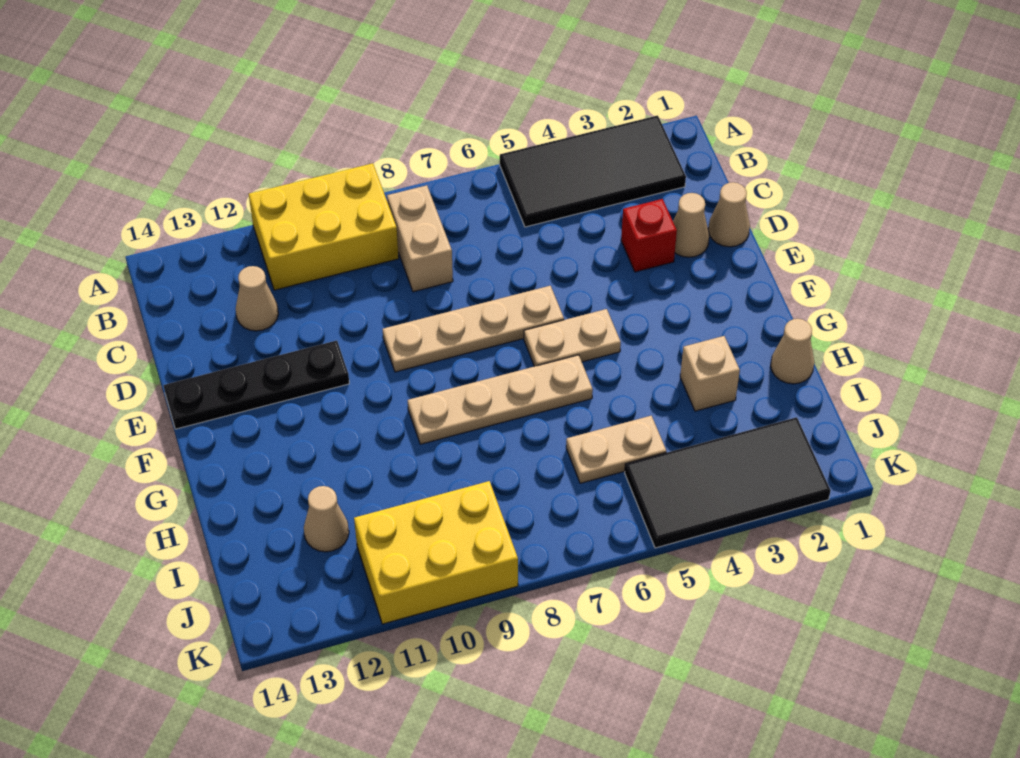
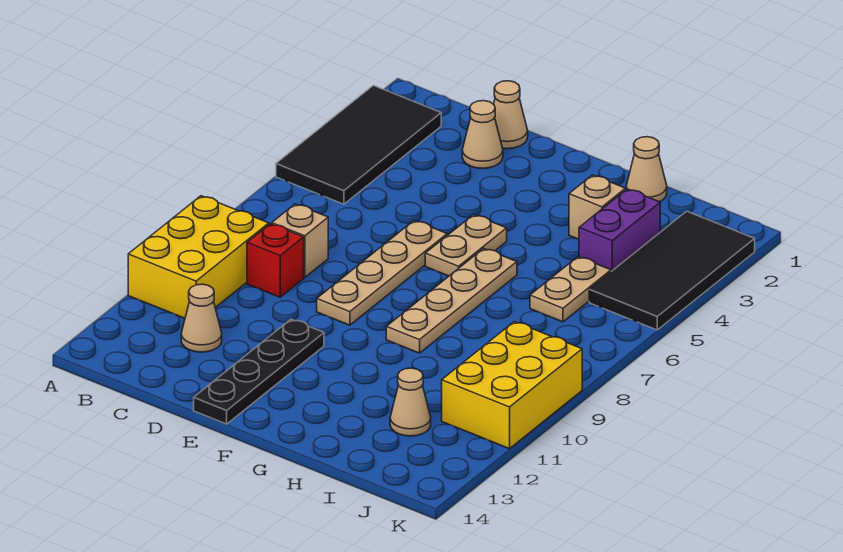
tan brick B8:C8 level 1 -> tan brick C8 level 1
red brick D3 level 1 -> red brick C9 level 1
none -> purple brick I3:I4 level 1

